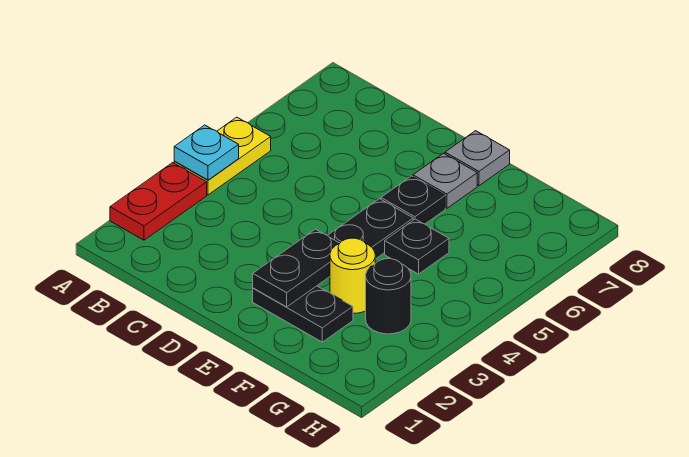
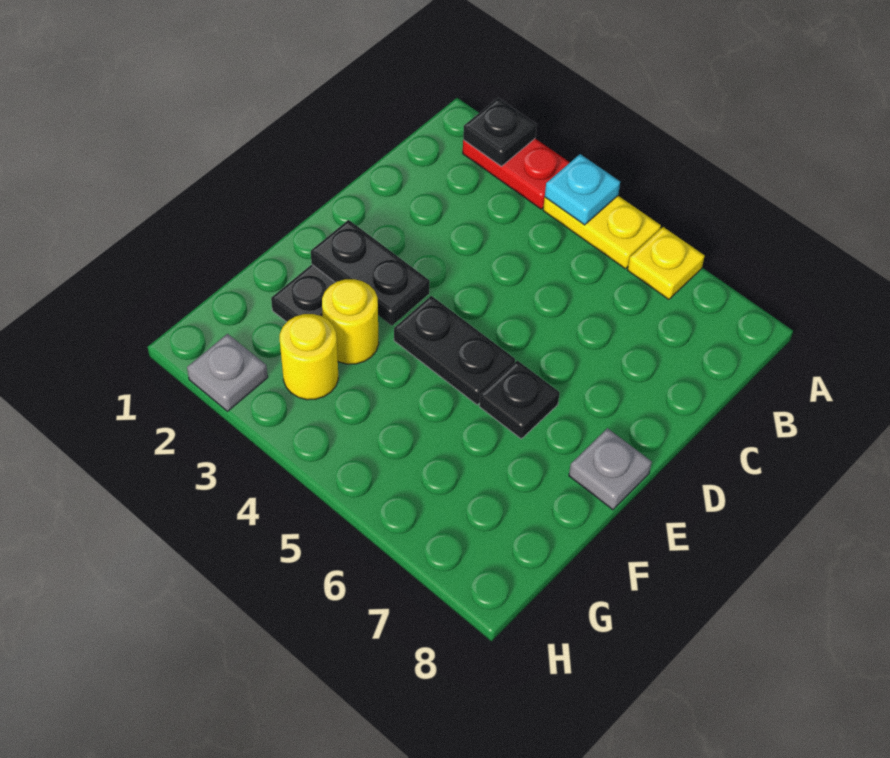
none -> yellow plate A6 level 1
grey plate E7 level 1 -> grey plate H2 level 1
black plate F5 level 1 -> black plate A2 level 2
black round brick G3 level 1 -> yellow round brick G3 level 1

